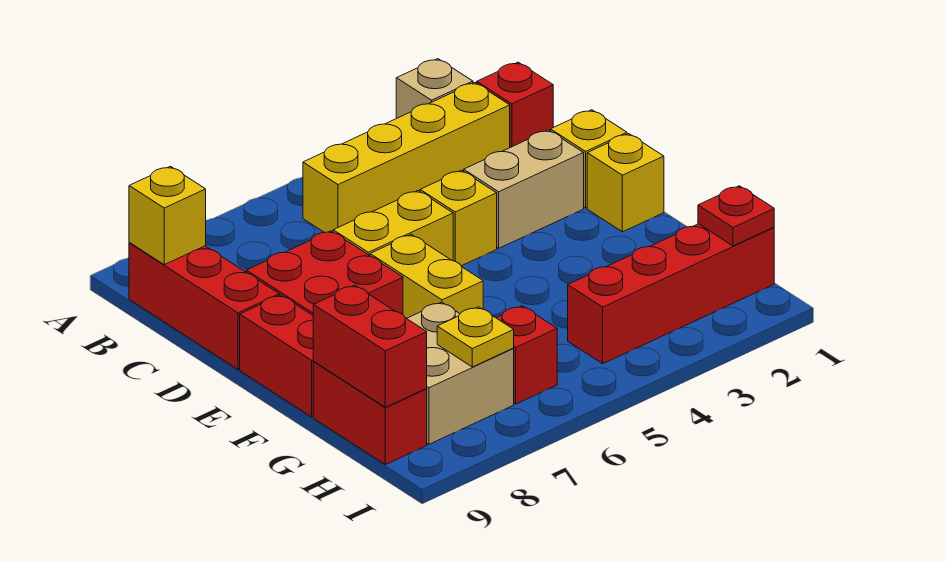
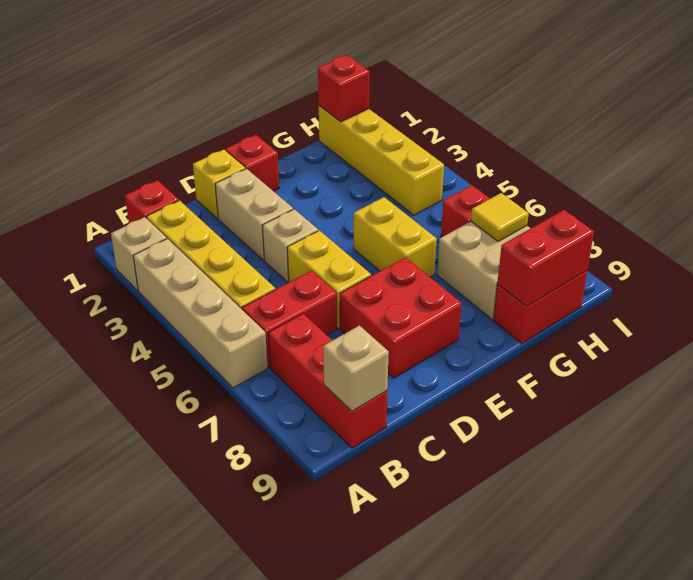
none -> tan brick A3:A6 level 1
red brick B9:D9 level 1 -> red brick B7:B9 level 1
yellow brick B9 level 2 -> tan brick B9 level 2
yellow brick D4 level 1 -> tan brick D4 level 1
yellow brick E1 level 1 -> red brick E1 level 1
yellow brick E6:F6 level 1 -> yellow brick F5:F6 level 1
red brick E9:F9 level 1 -> red brick B6:C6 level 1
red brick H1:H4 level 1 -> yellow brick H1:H4 level 1
red plate H1 level 2 -> red brick H1 level 2
yellow plate H7 level 2 -> yellow tile H7 level 2

